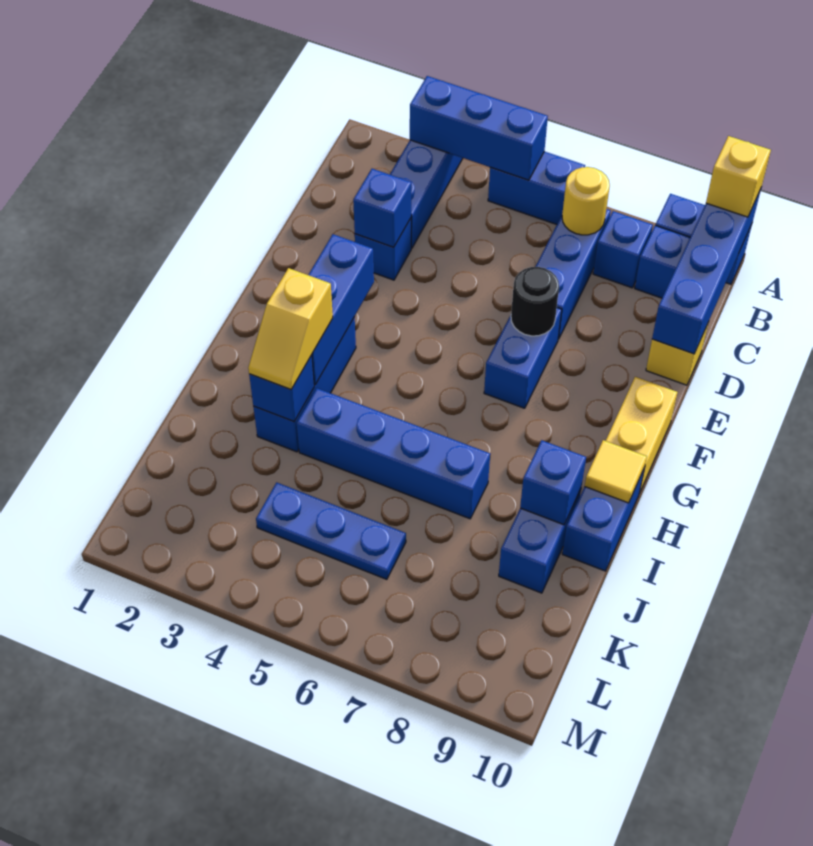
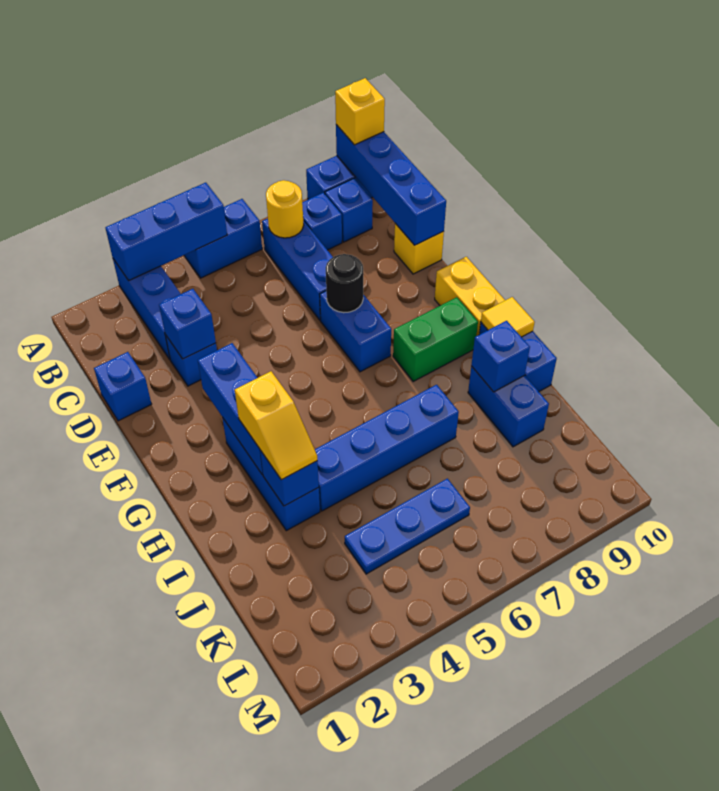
none -> blue brick D1 level 1
none -> green brick G8:G9 level 1

